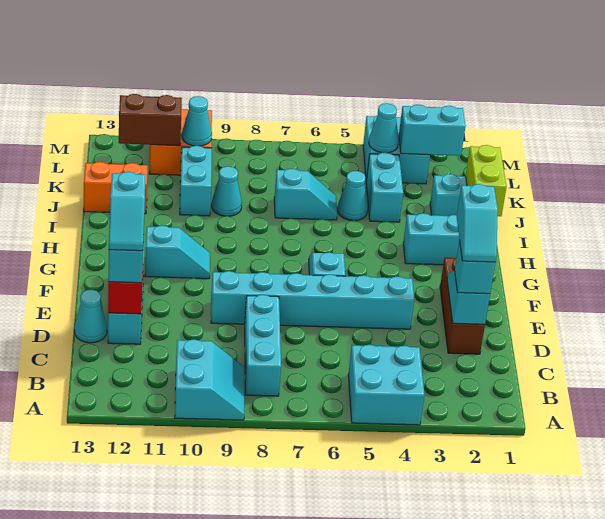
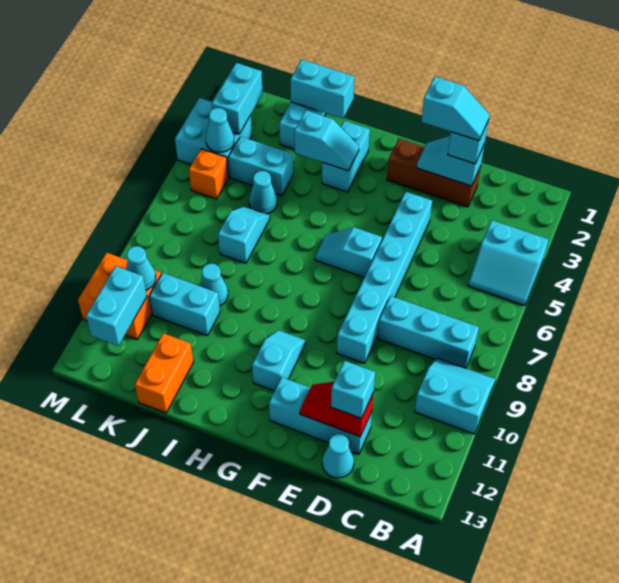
cyan brick A4:B5 level 1 -> cyan slope A4:B5 level 1 top 4
cyan slope D12:E12 level 4 top E -> cyan slope H3:I3 level 2 top I
lime brick I1:J1 level 2 -> cyan brick I1:J1 level 2
none -> orange brick L5 level 1
brown brick L11:L12 level 2 -> cyan brick L11:L12 level 2

